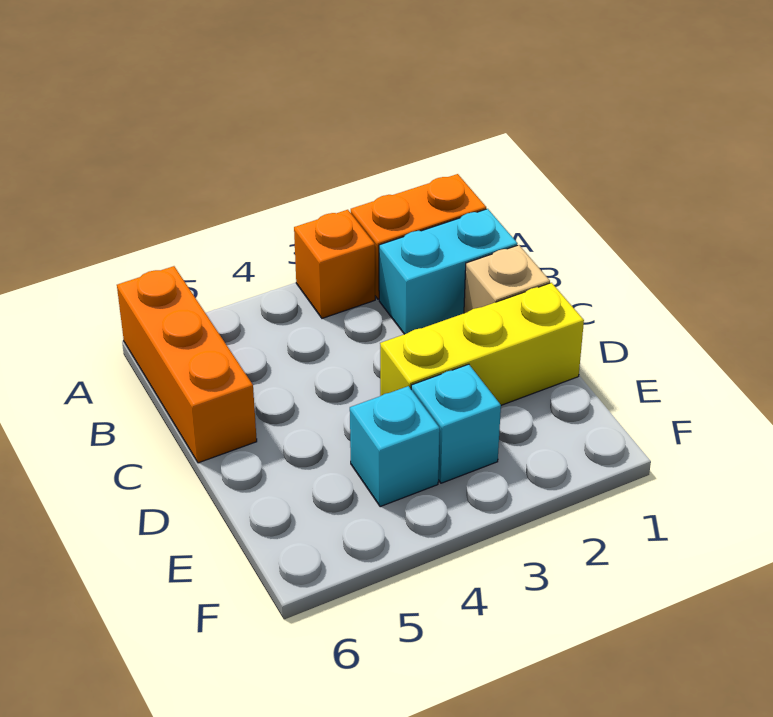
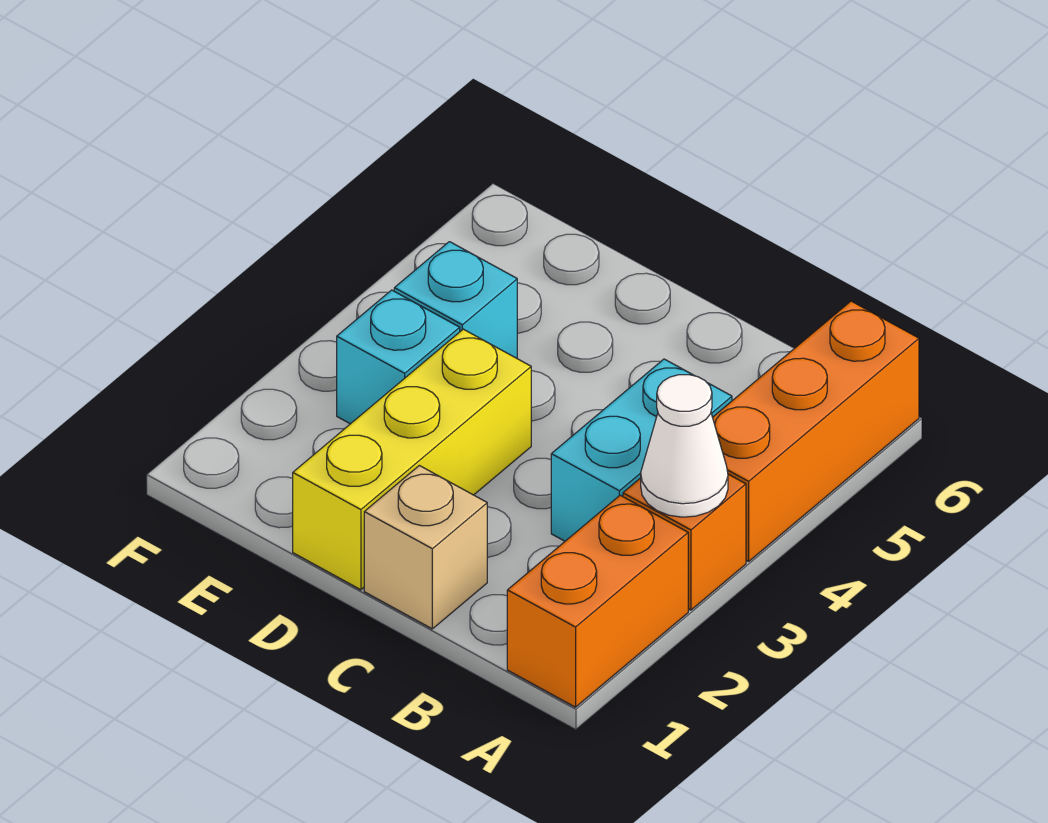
none -> white cone A3 level 2
orange brick A6:C6 level 1 -> orange brick A4:A6 level 1
cyan brick B1:B2 level 1 -> cyan brick B3:B4 level 1

